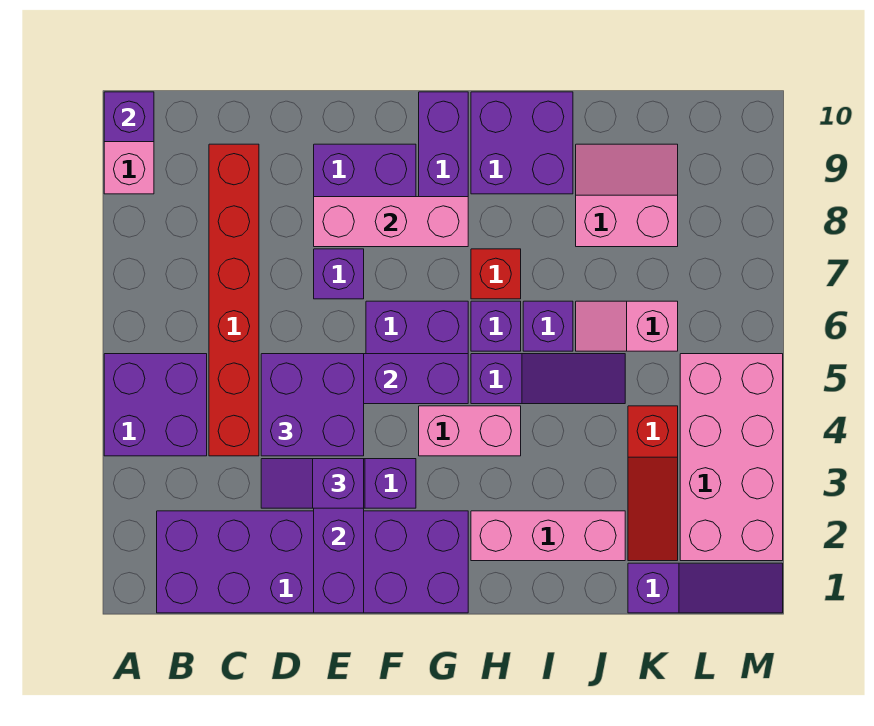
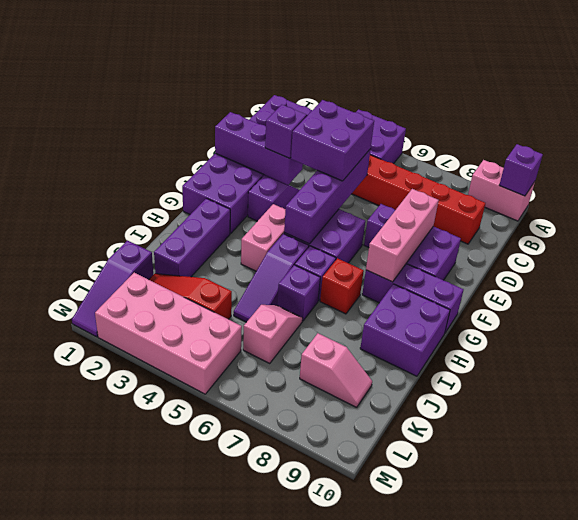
pink brick H2:J2 level 1 -> purple brick H2:J2 level 1
pink slope J8:K9 level 1 top 8 -> pink slope K8:K9 level 1 top 8

